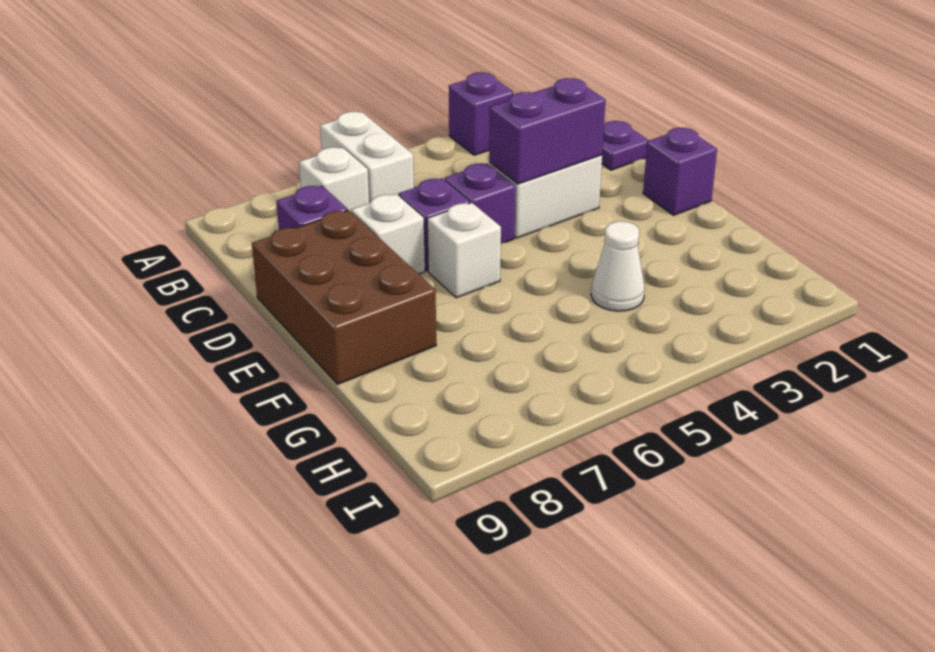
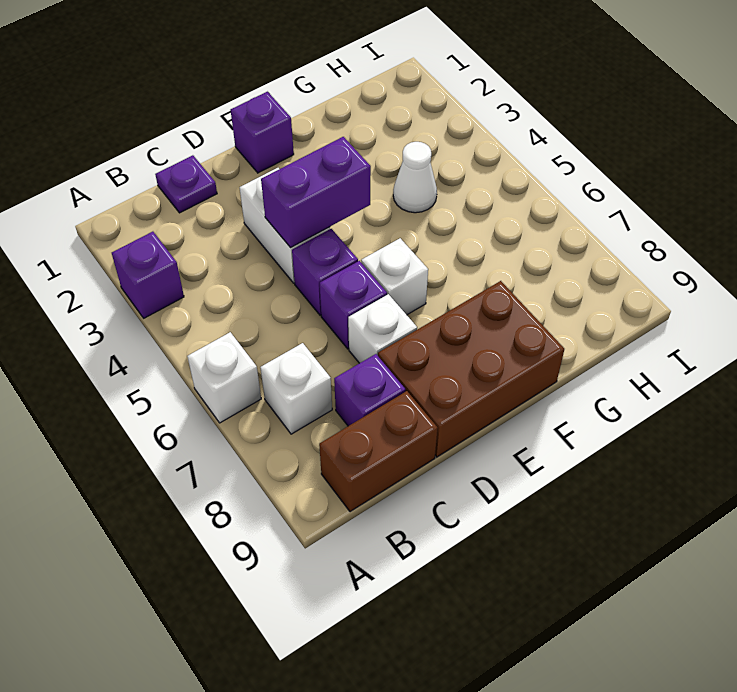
white brick A6:B6 level 1 -> white brick A6 level 1
none -> brown brick B9:C9 level 1
purple brick D3:D4 level 2 -> purple brick D4:E4 level 2

